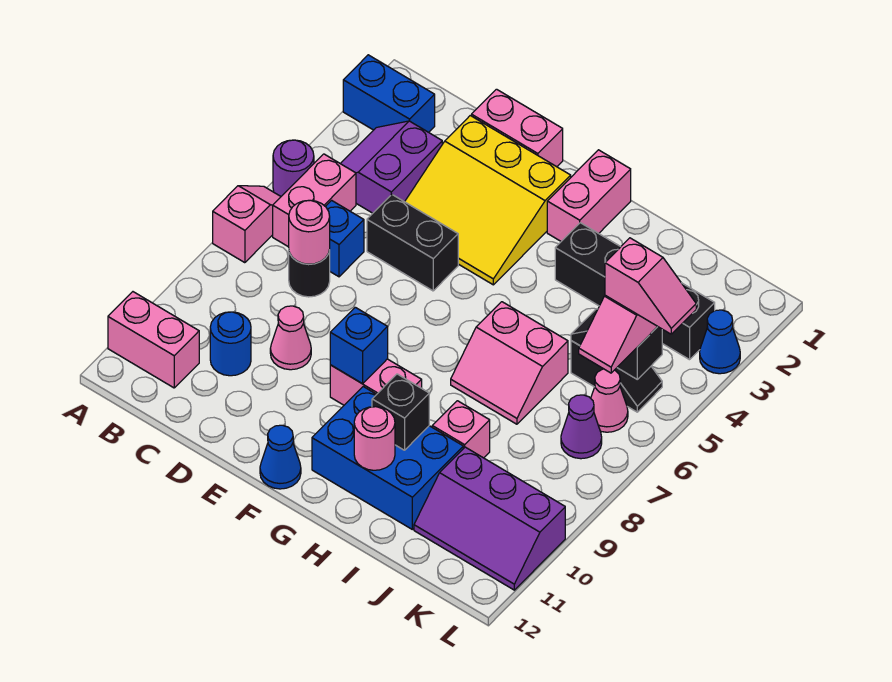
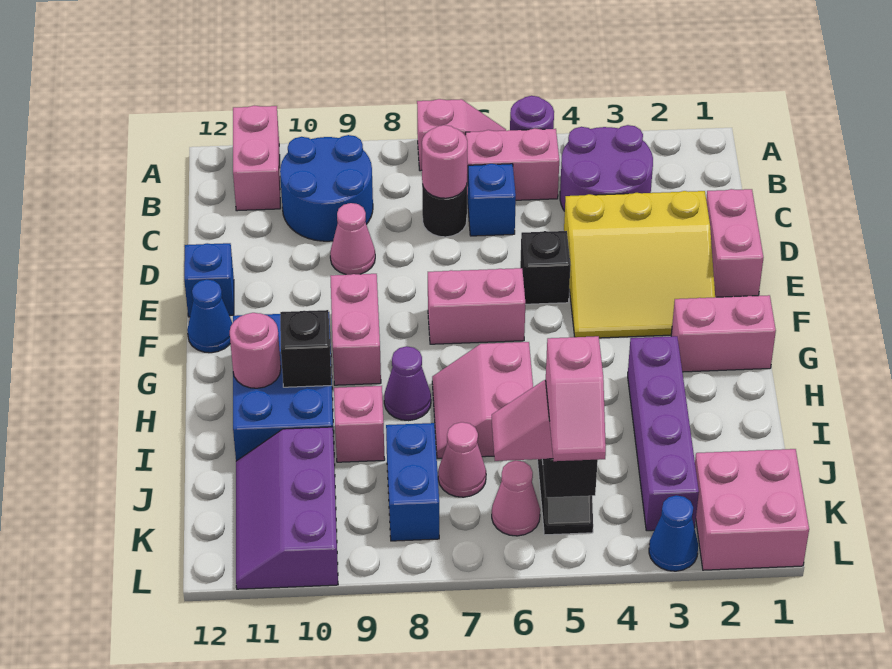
blue brick A2:B2 level 1 -> blue brick J8:K8 level 1
purple slope B3:C4 level 1 top C -> purple round brick B3:C4 level 1
blue round brick C10 level 1 -> blue round brick B9:C10 level 1
yellow slope D2:F4 level 1 top 2 -> yellow slope D2:F4 level 1 top D
black brick D5:E5 level 1 -> black brick E5 level 1
none -> pink brick F6:F7 level 1
blue brick F9 level 2 -> blue brick E12 level 1
black brick H3:K3 level 1 -> purple brick H3:K3 level 1
none -> pink cone J7 level 1
none -> pink brick K1:L2 level 1
purple cone K7 level 1 -> purple cone H8 level 1

